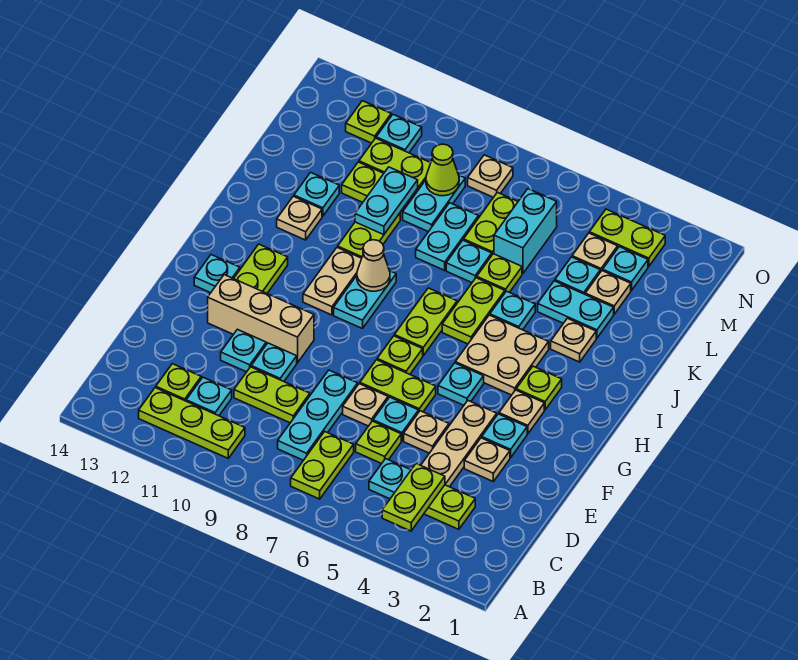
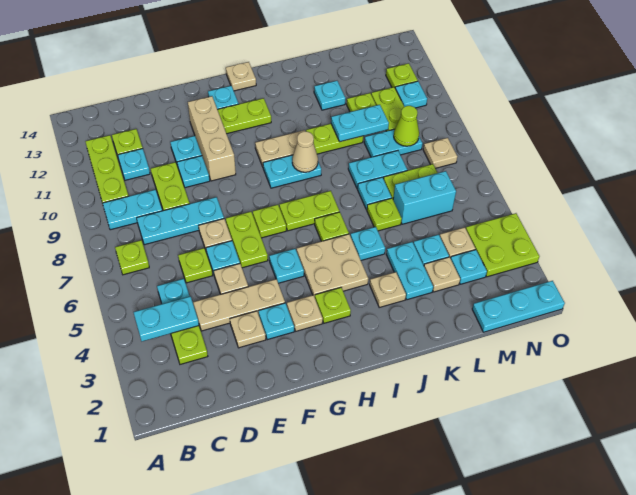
lime plate B4:C4 level 2 -> cyan plate B4:C4 level 2
lime plate B7:C7 level 1 -> lime plate B7 level 1
none -> cyan plate B9:C9 level 1
lime plate I6:J6 level 1 -> lime plate I6 level 1
tan plate J12 level 1 -> tan plate H14 level 1
none -> cyan plate M1:O1 level 1
lime plate N3:N4 level 1 -> lime plate N3:O4 level 1

